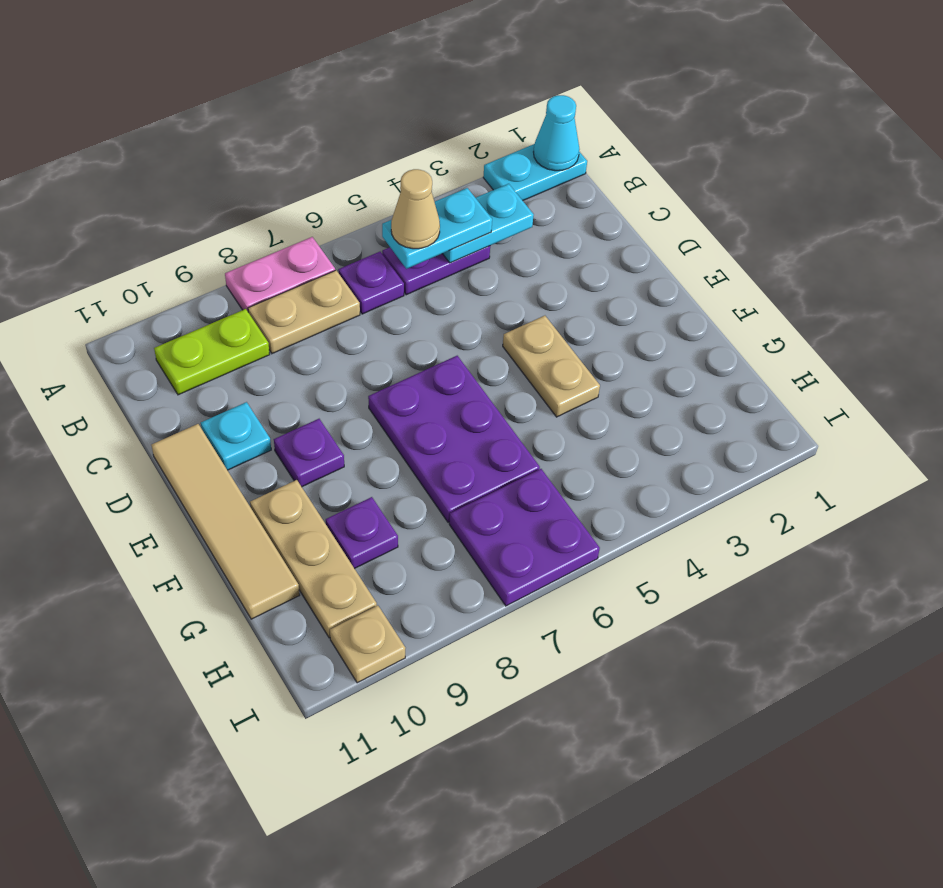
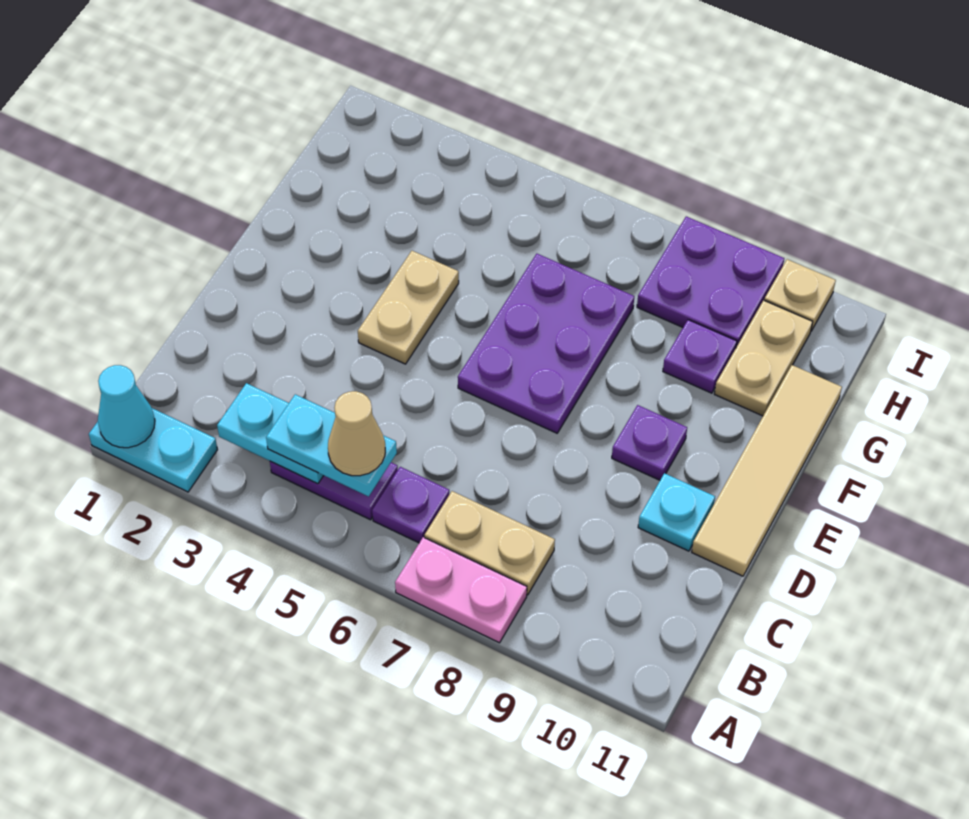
lime plate B9:B10 level 1 -> none
tan plate F10:H10 level 1 -> tan plate G10:H10 level 1
purple plate H6:I7 level 1 -> purple plate H8:I9 level 1

